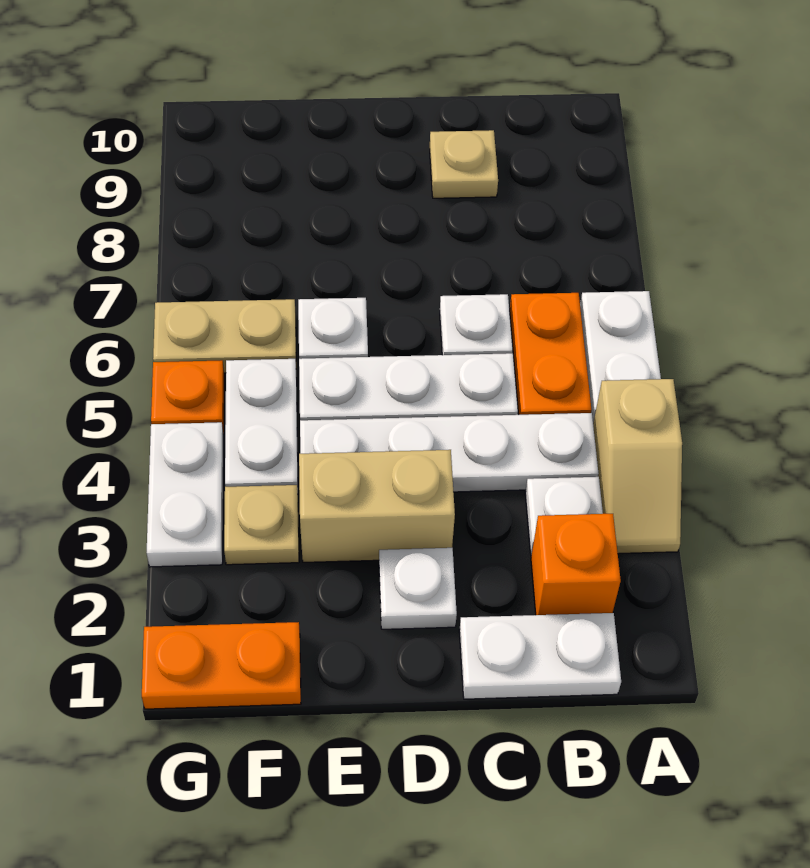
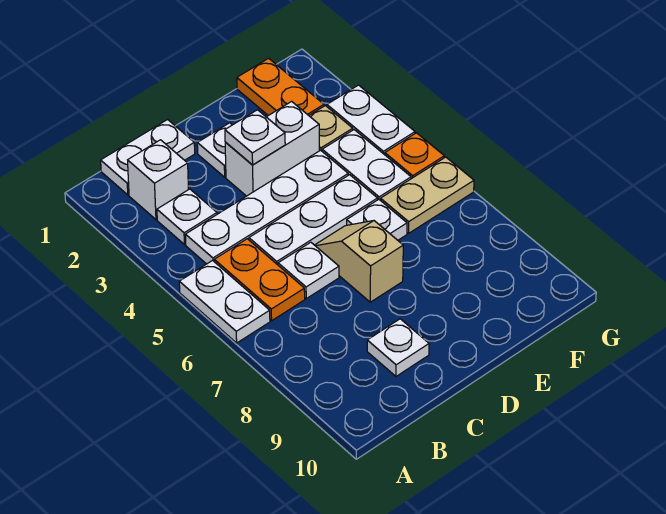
tan slope A3:A4 level 1 top 4 -> tan slope D6:D7 level 1 top 7
orange brick B2 level 1 -> white brick B2 level 1
tan plate C9 level 1 -> white plate C9 level 1
tan brick D3:E3 level 1 -> white brick D3:E3 level 1
none -> white plate D3 level 2
orange plate F1:G1 level 1 -> orange plate F1:F2 level 1

